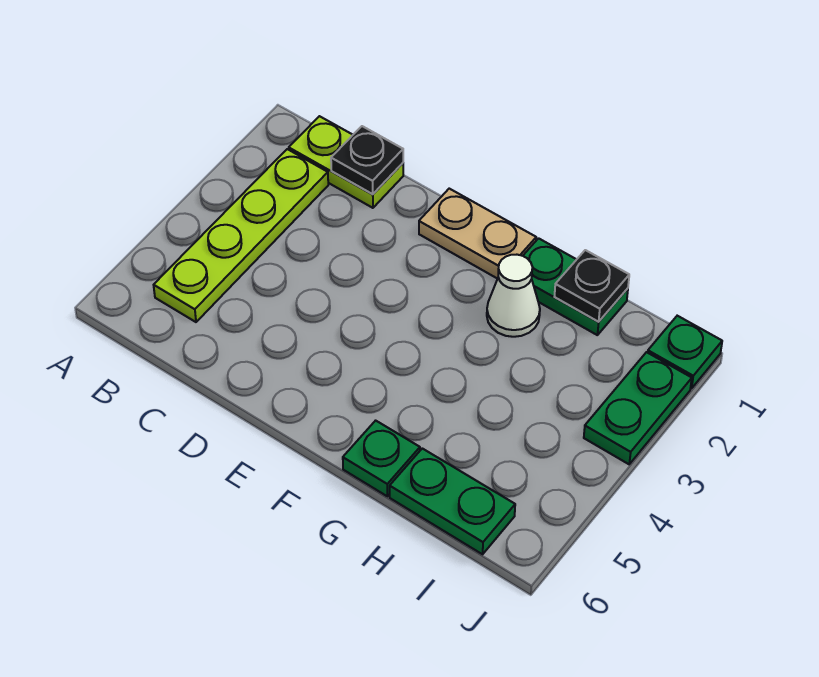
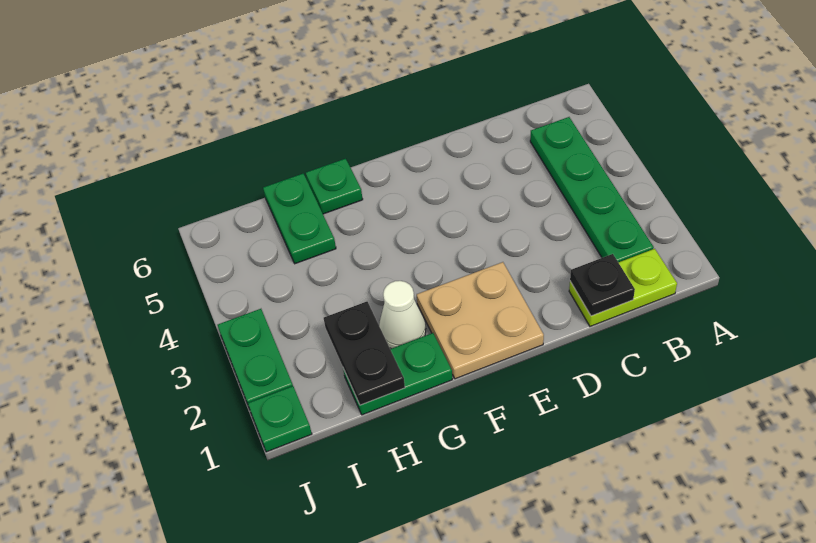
lime plate B2:B5 level 1 -> green plate B2:B5 level 1
tan plate E1:F1 level 1 -> tan plate E1:F2 level 1
black plate H1 level 2 -> black plate H1:H2 level 2
green plate H6:I6 level 1 -> green plate H5:H6 level 1

